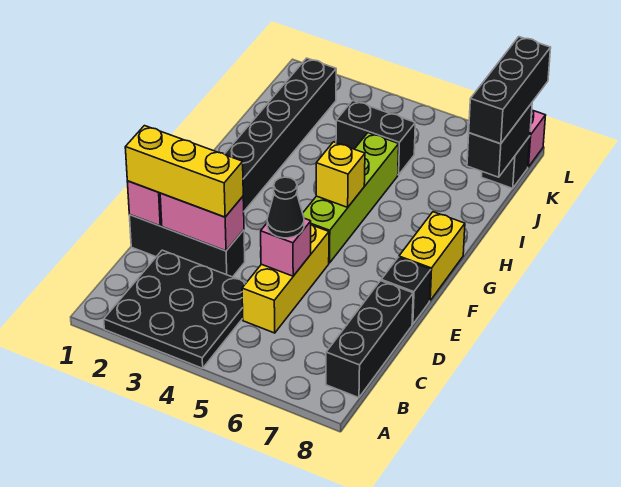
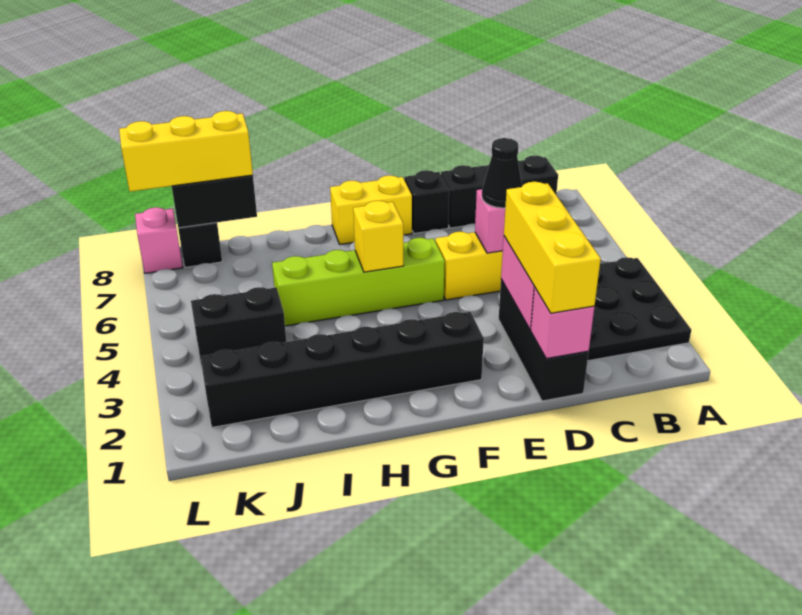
black brick J4:J5 level 1 -> black brick J4:K4 level 1
black brick J8:L8 level 3 -> yellow brick J8:L8 level 3

